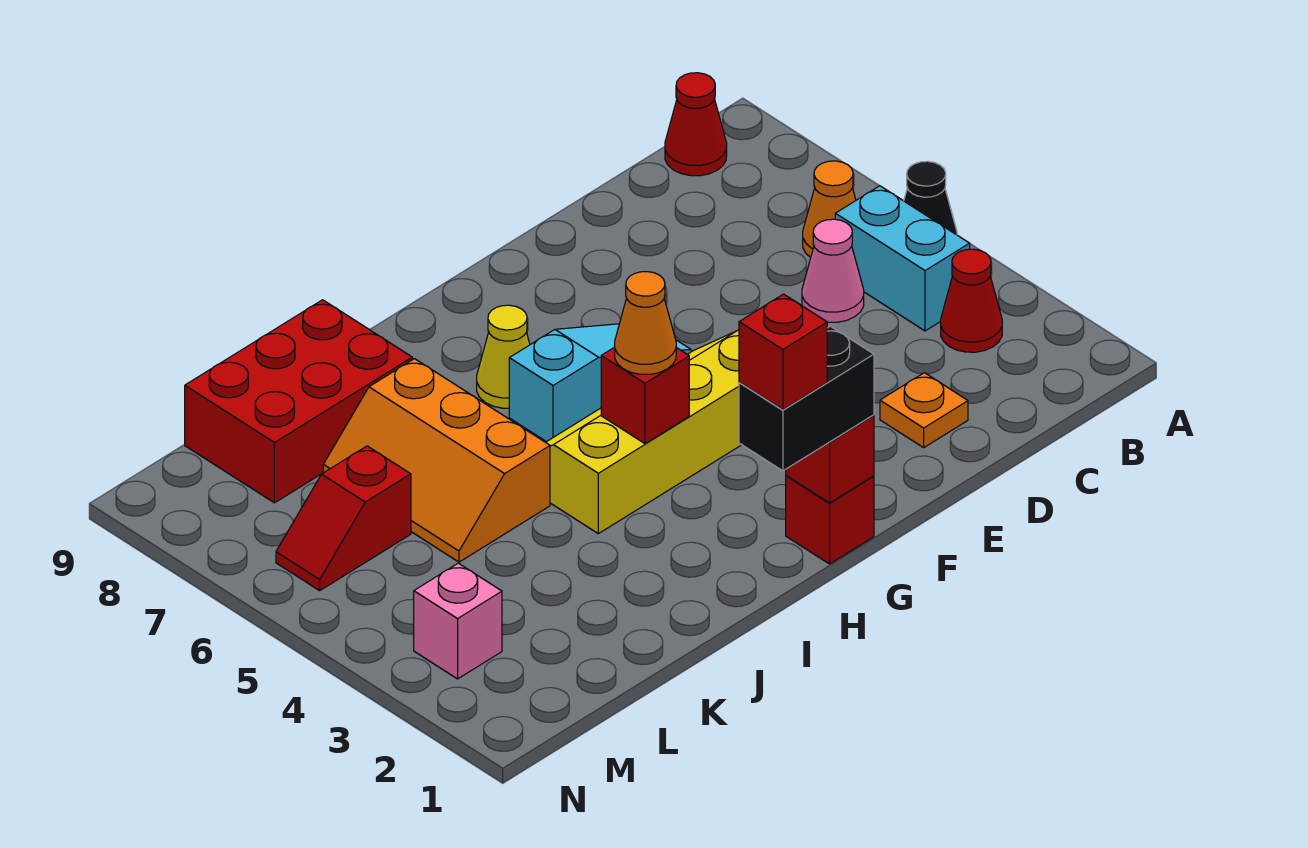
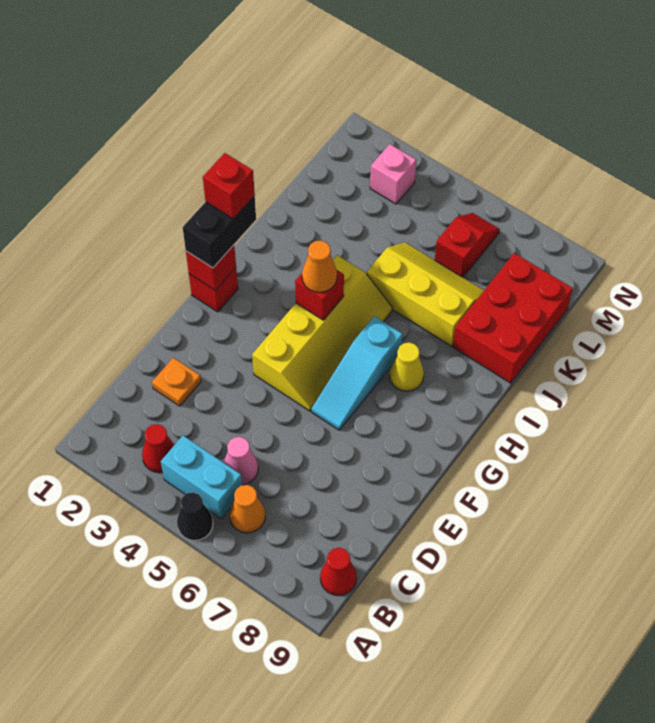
orange slope J5:K7 level 1 top J -> yellow slope J5:K7 level 1 top J

